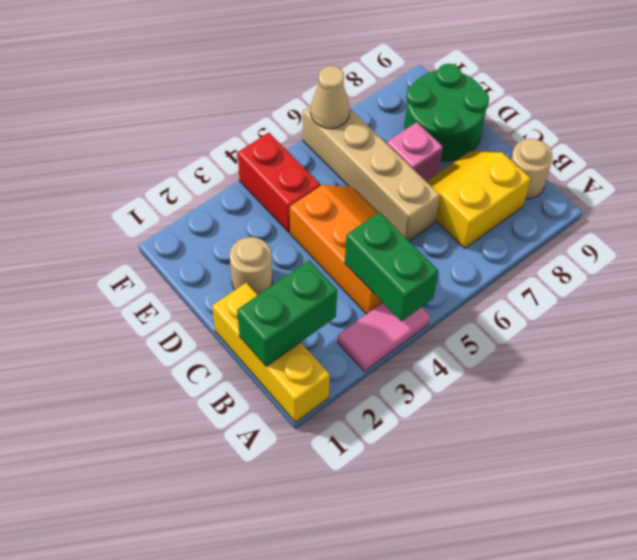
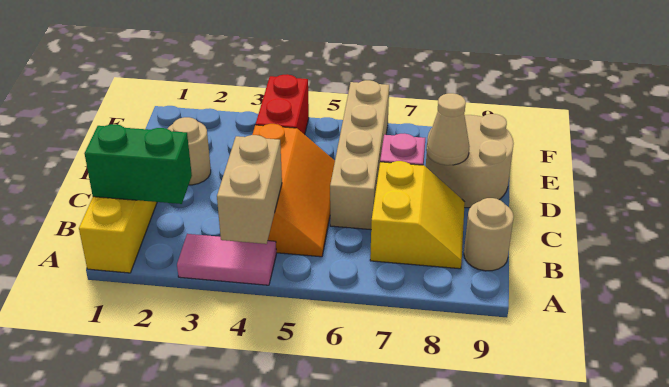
green brick A4:B4 level 2 -> tan brick A4:B4 level 2
yellow slope B7:C8 level 1 top B -> yellow slope B7:C8 level 1 top 7
green round brick D8:E9 level 1 -> tan round brick D8:E9 level 1
tan cone F6 level 2 -> tan cone D8 level 2

